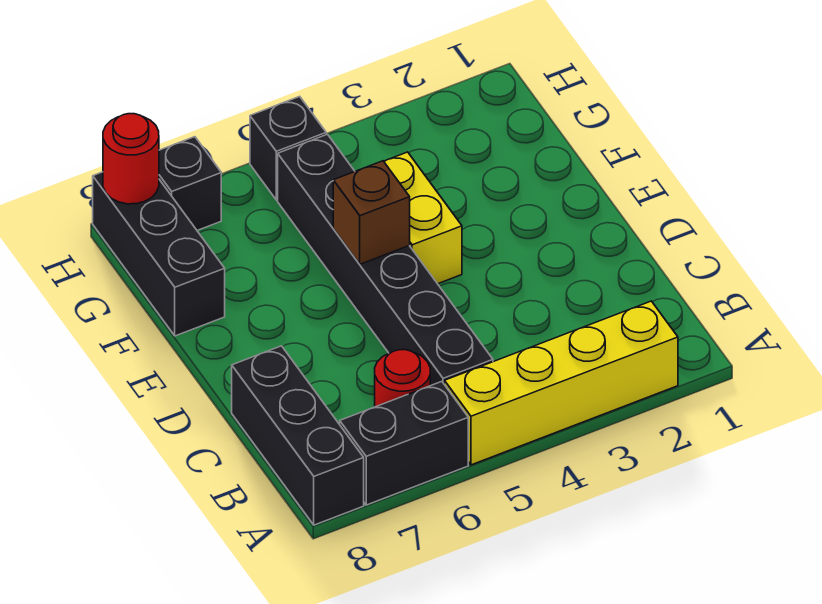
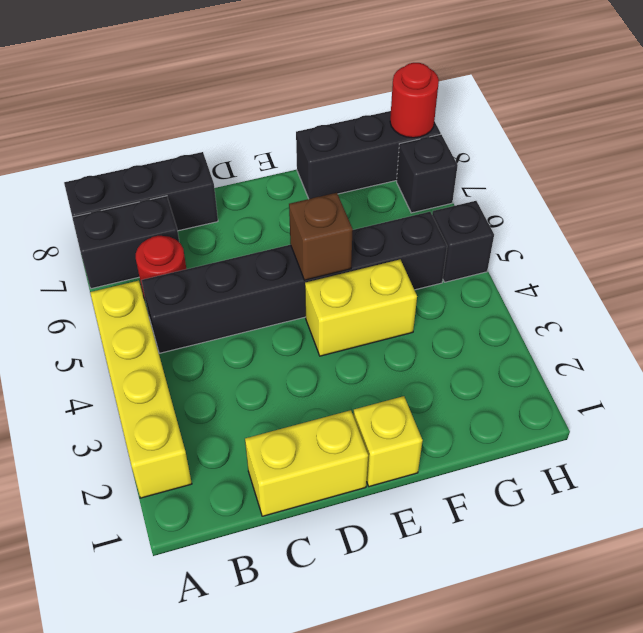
black brick A6:A7 level 1 -> black brick A7:B7 level 1
none -> yellow brick C1:D1 level 1
none -> yellow brick E1 level 1

